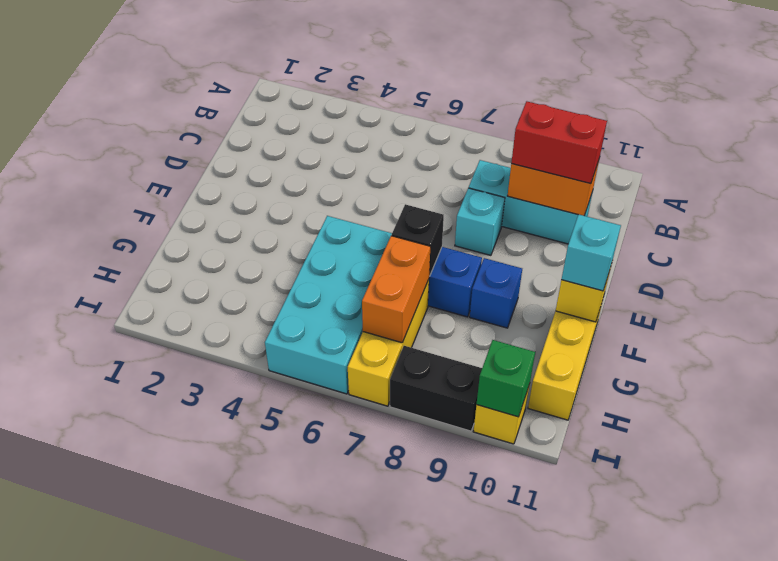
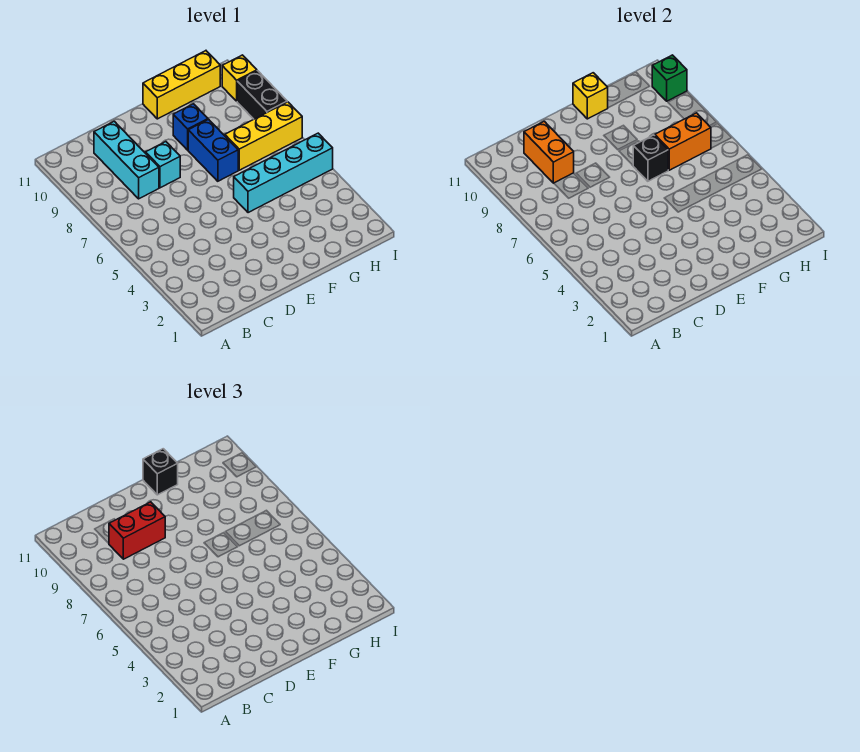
red brick C9:C10 level 3 -> red brick C9:D9 level 3
cyan brick F5:I6 level 1 -> cyan brick F5:I5 level 1
cyan brick F11 level 3 -> black brick F11 level 3

